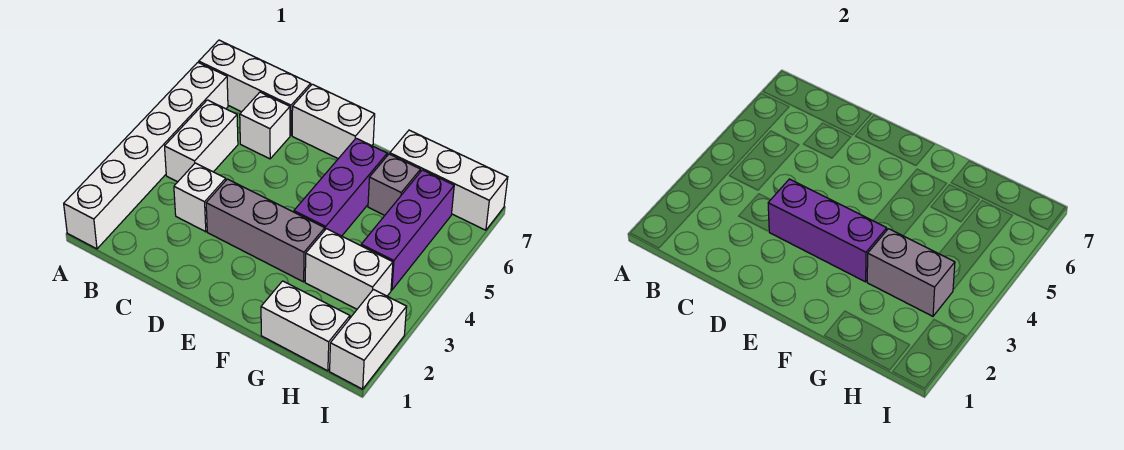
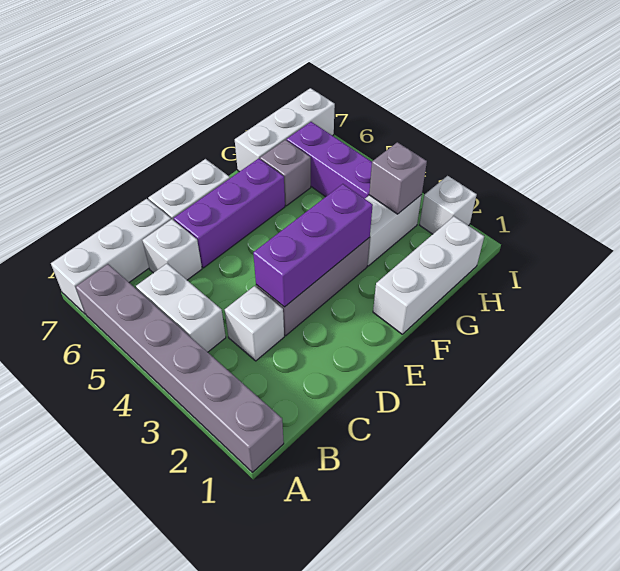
white brick A1:A6 level 1 -> grey brick A1:A6 level 1
purple brick F4:F6 level 1 -> purple brick D6:F6 level 1
white brick G1:H1 level 1 -> white brick F1:H1 level 1
grey brick G3:H3 level 2 -> grey brick H3 level 2
white brick I1:I2 level 1 -> white brick I2 level 1

